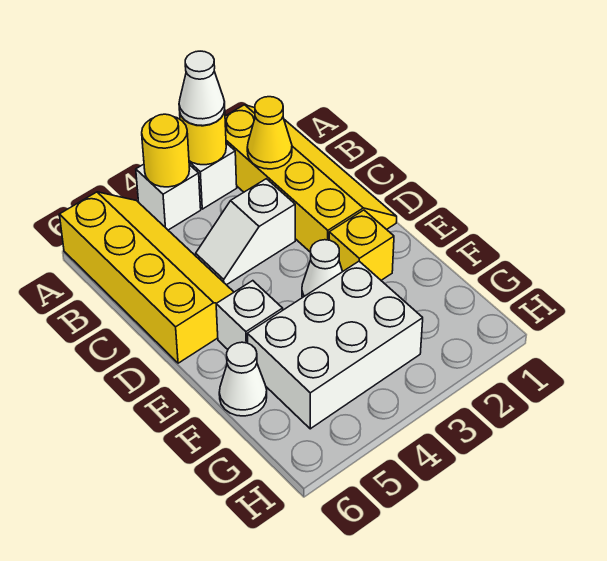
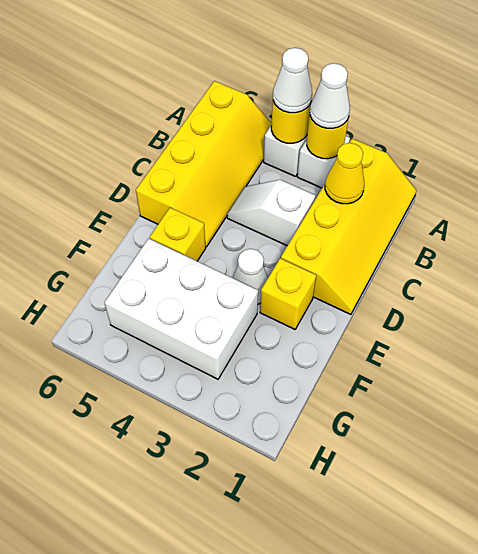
white brick E5 level 1 -> yellow brick E5 level 1
white cone F6 level 1 -> white cone A4 level 3

